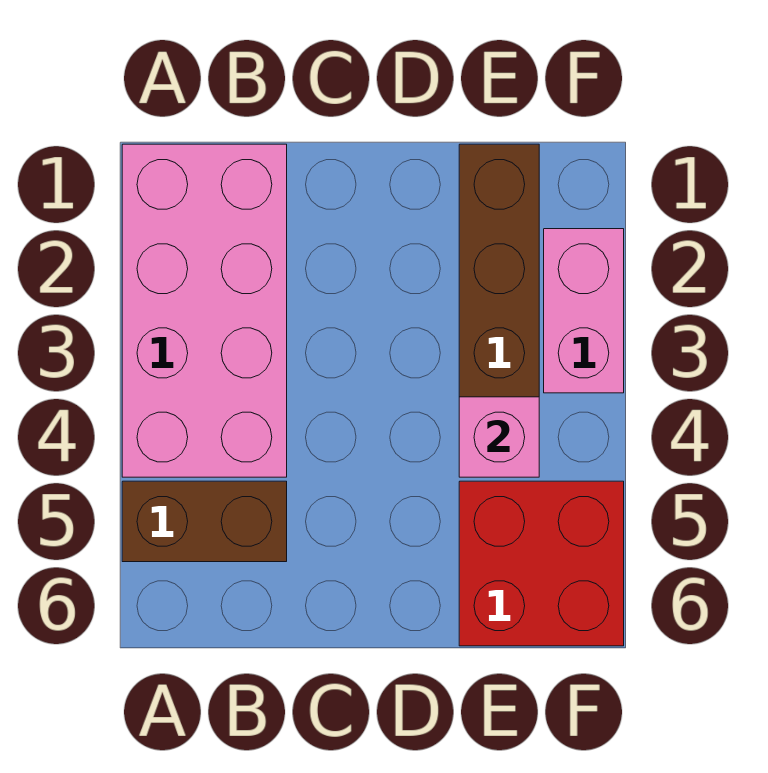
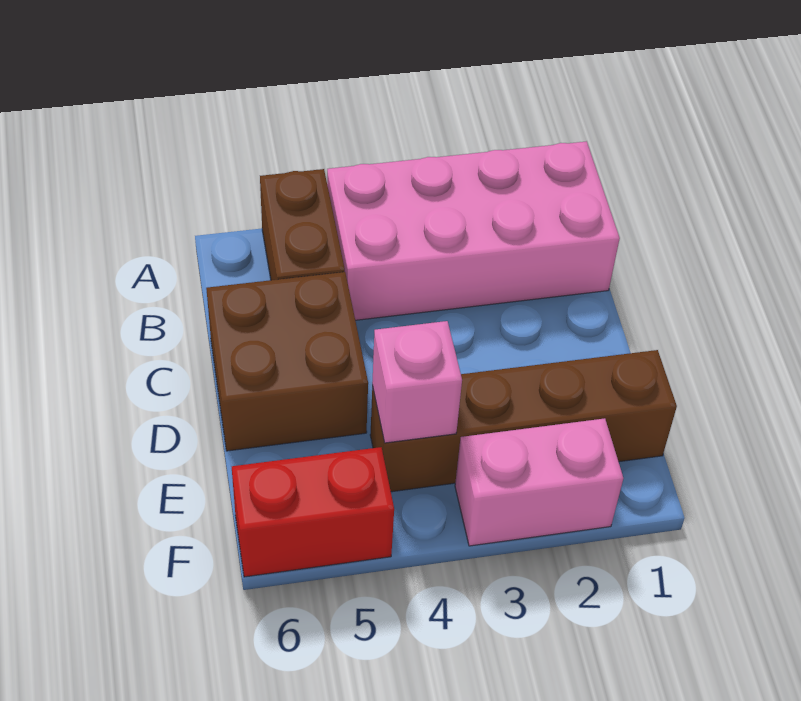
none -> brown brick C5:D6 level 1
red brick E5:F6 level 1 -> red brick F5:F6 level 1

